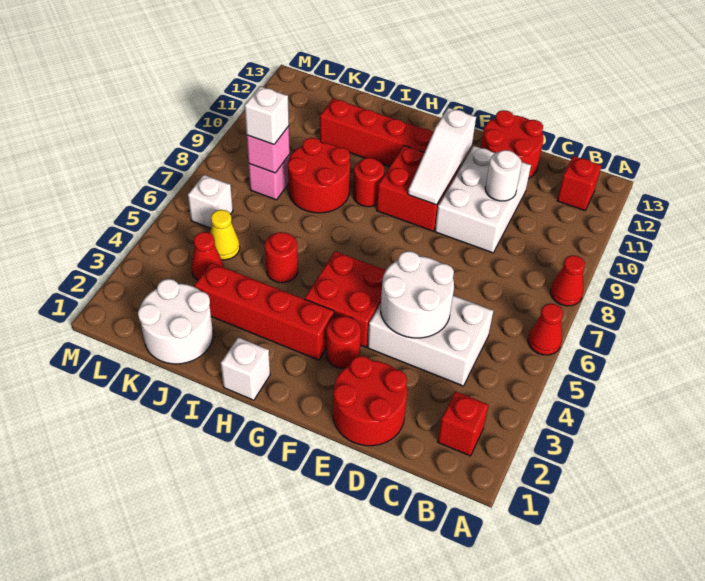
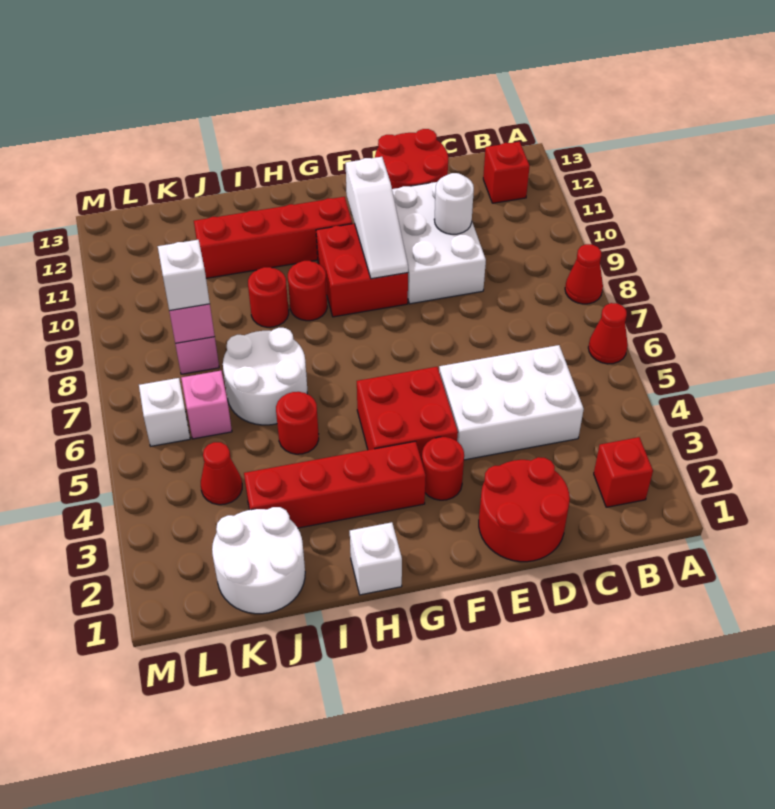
white round brick D4:E5 level 2 -> white round brick I6:J7 level 1
red round brick I8:J9 level 1 -> red round brick I9 level 1
yellow cone K5 level 1 -> none
none -> pink brick K6 level 1

